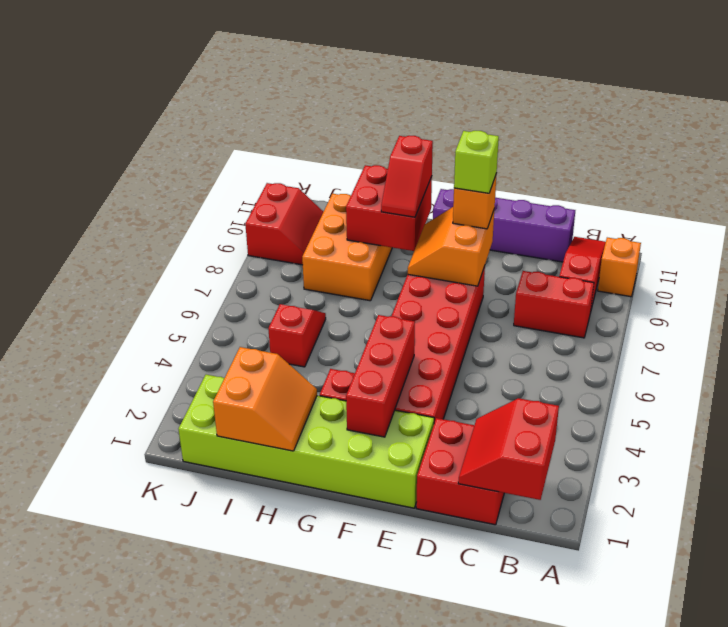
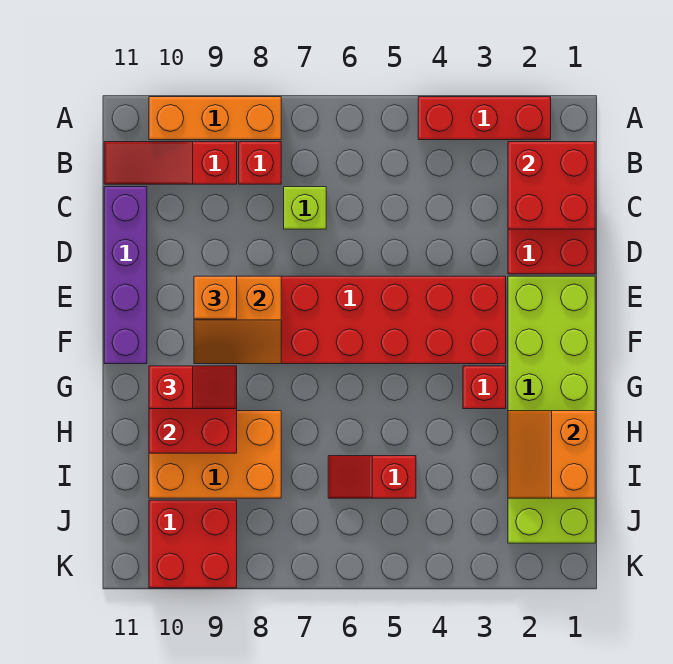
orange brick A10 level 1 -> orange brick A8:A10 level 1
red slope B1:C2 level 2 top B -> red brick B1:C2 level 2
red brick B8:C8 level 1 -> red brick B8 level 1
lime brick E9 level 4 -> lime brick C7 level 1
red brick F2:F4 level 2 -> red brick A2:A4 level 1
orange slope H1:I2 level 2 top I -> orange slope H1:I2 level 2 top 1
red slope J9:K10 level 1 top K -> red brick J9:K10 level 1

